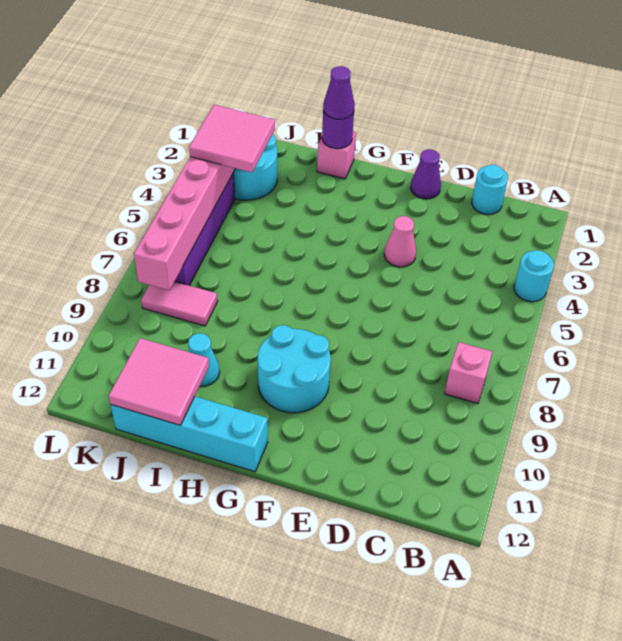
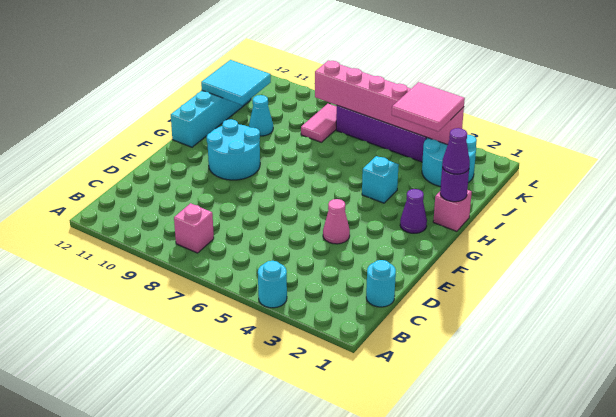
purple cone E1 level 1 -> purple cone G2 level 1
none -> cyan brick H4 level 1
pink tile I11:J12 level 2 -> cyan tile I11:J12 level 2

